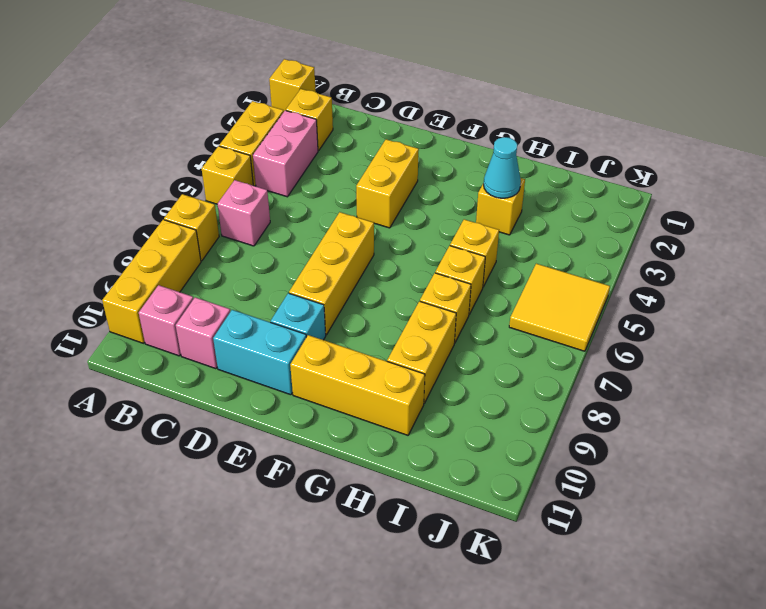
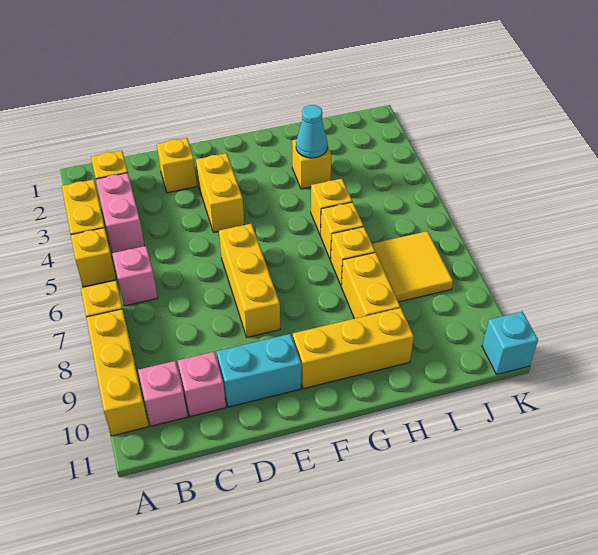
yellow brick A1 level 1 -> yellow brick D2 level 1
cyan brick E9 level 1 -> cyan brick K11 level 1
yellow tile J5:K6 level 1 -> yellow tile I7:J8 level 1

